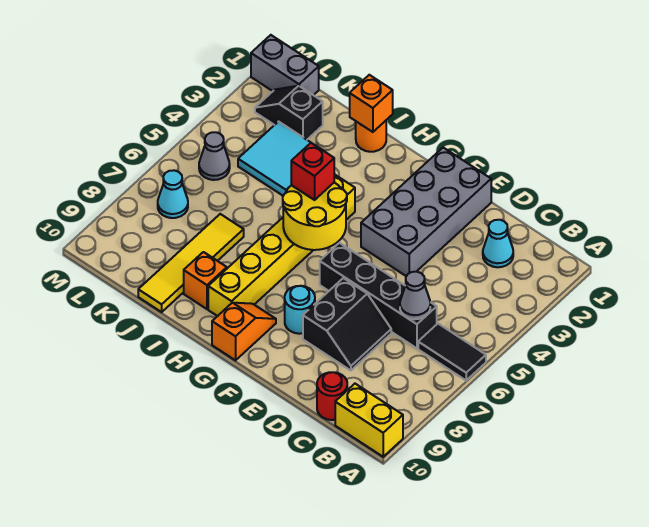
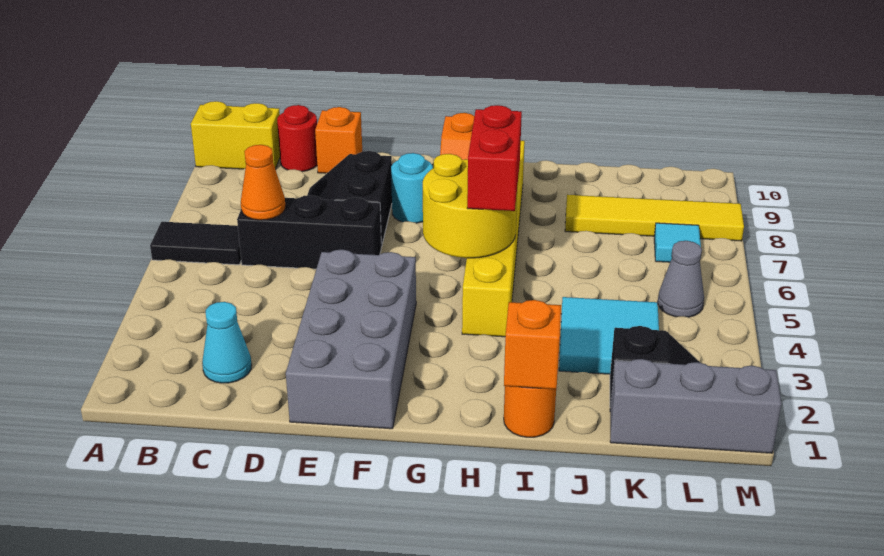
black brick C6:F6 level 1 -> black brick C6:E6 level 1
grey cone C6 level 2 -> orange cone C6 level 2
red brick H5 level 3 -> red brick H5:H6 level 3
orange brick I9 level 1 -> orange brick D10 level 1
yellow tile J7:J10 level 1 -> yellow tile J8:M8 level 1
grey brick L1:M1 level 1 -> grey brick K1:M1 level 1
cyan cone L7 level 1 -> cyan tile L7 level 1

